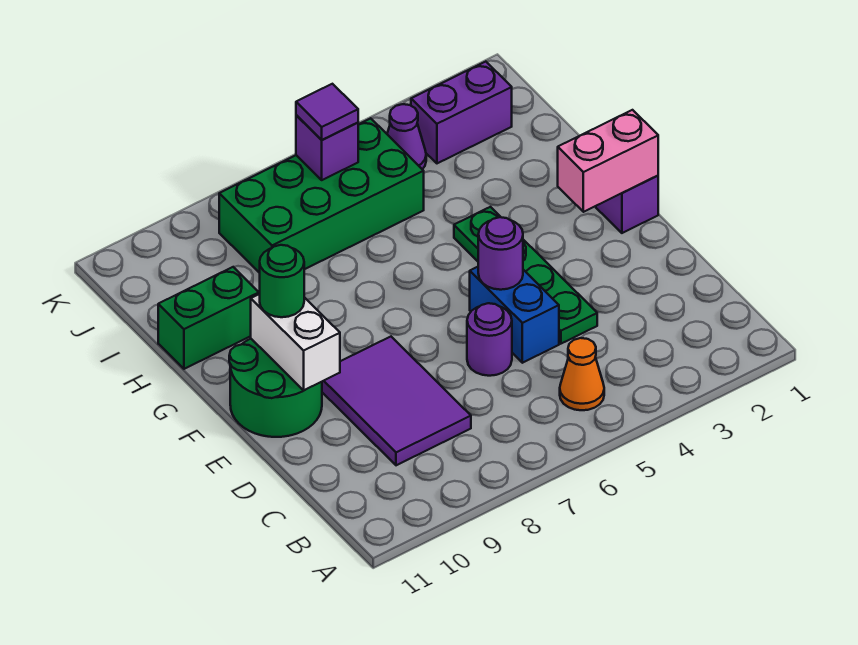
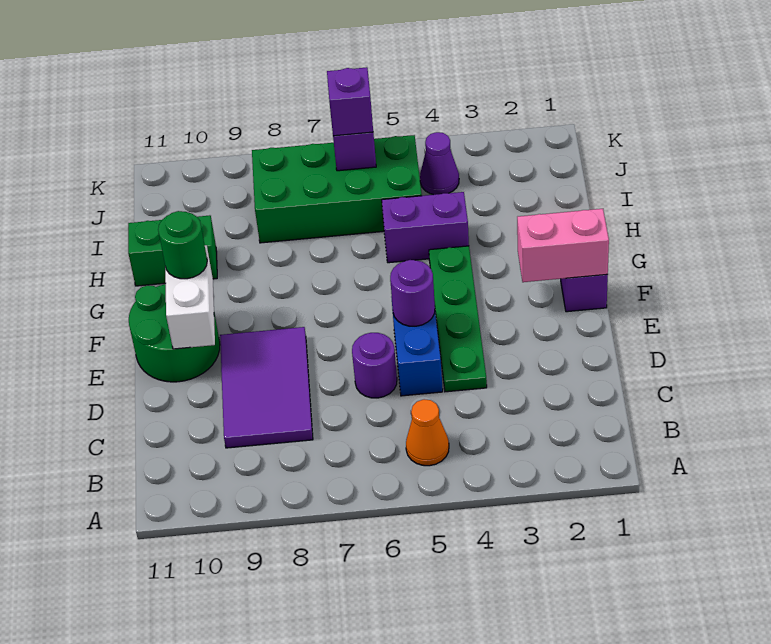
purple brick J2:J3 level 1 -> purple brick H4:H5 level 1
purple tile J6 level 3 -> purple brick J6 level 3

